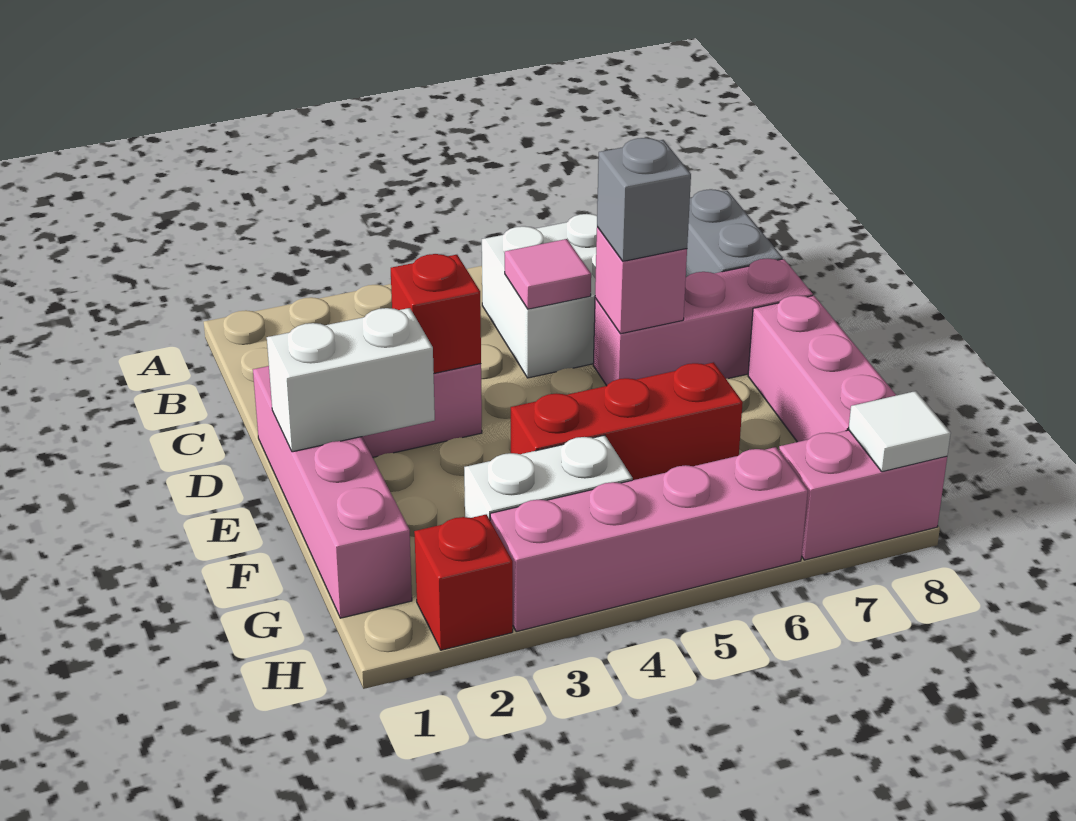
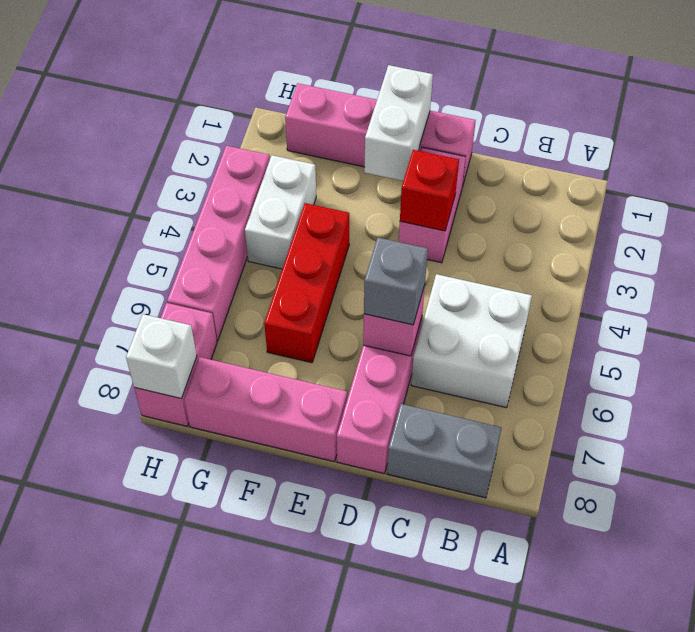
pink tile C5 level 2 -> none
red brick H2 level 1 -> none
white tile H8 level 2 -> white brick H8 level 2

